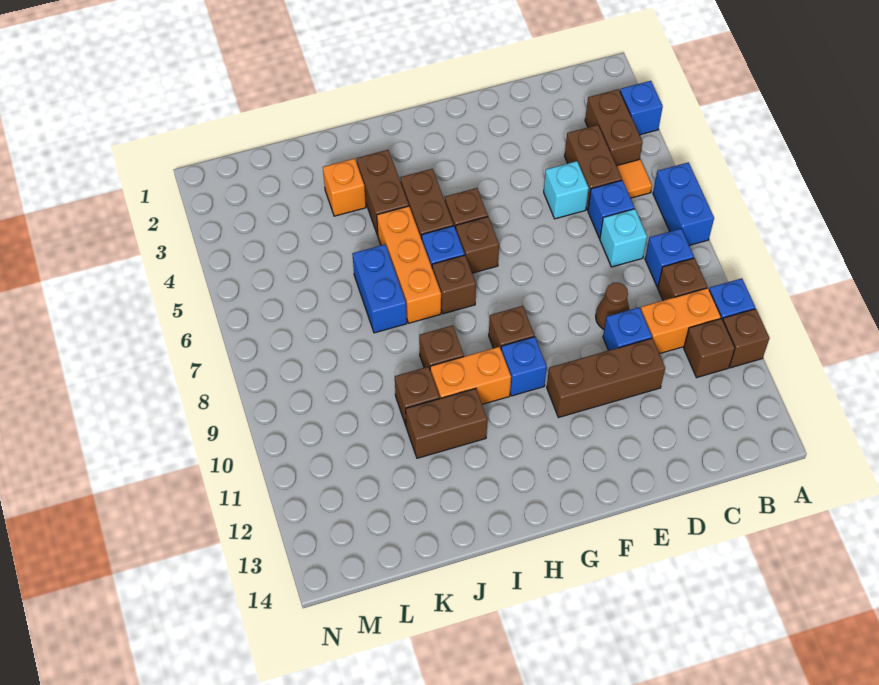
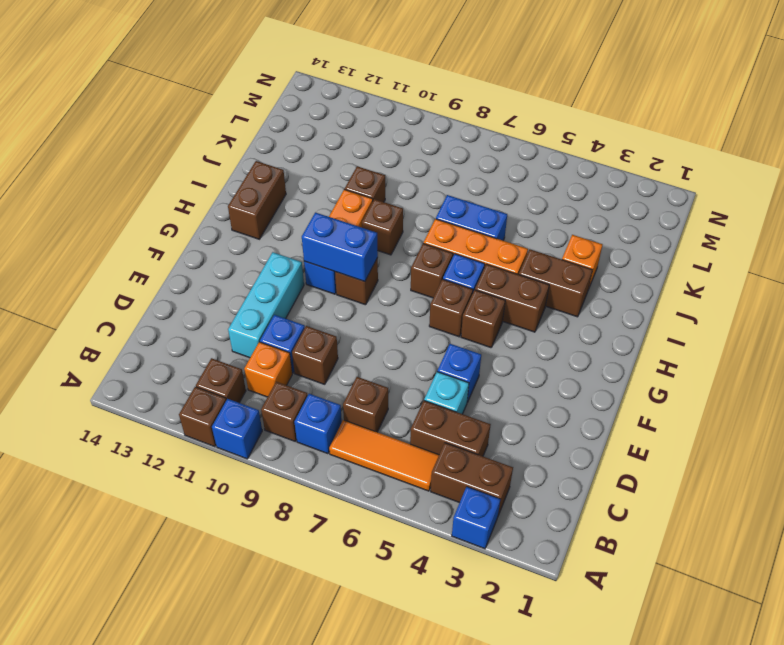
blue brick A6:A7 level 1 -> blue brick G9:G10 level 2
orange tile B5 level 1 -> orange tile B5:B7 level 1
orange brick B10:C10 level 1 -> orange brick C10 level 1
blue brick C6 level 1 -> blue brick E5 level 1
cyan brick C7 level 1 -> brown brick C7 level 1
brown cone D9 level 1 -> brown brick D9 level 1
brown brick D11:F11 level 1 -> cyan brick D11:F11 level 1
brown brick I11:J11 level 1 -> brown brick H13:I13 level 1

